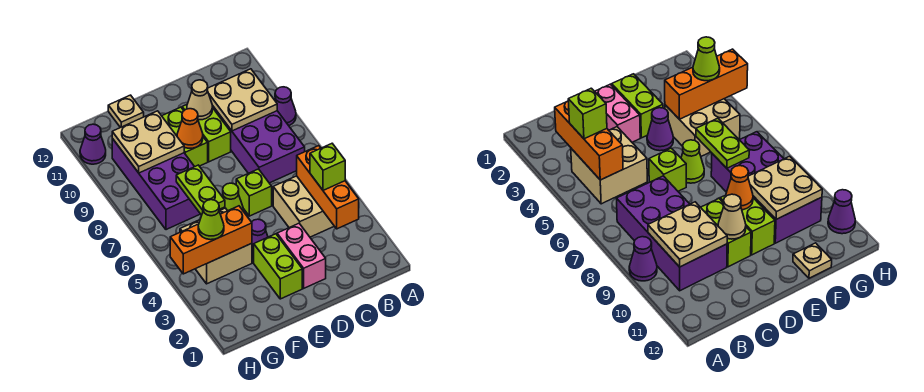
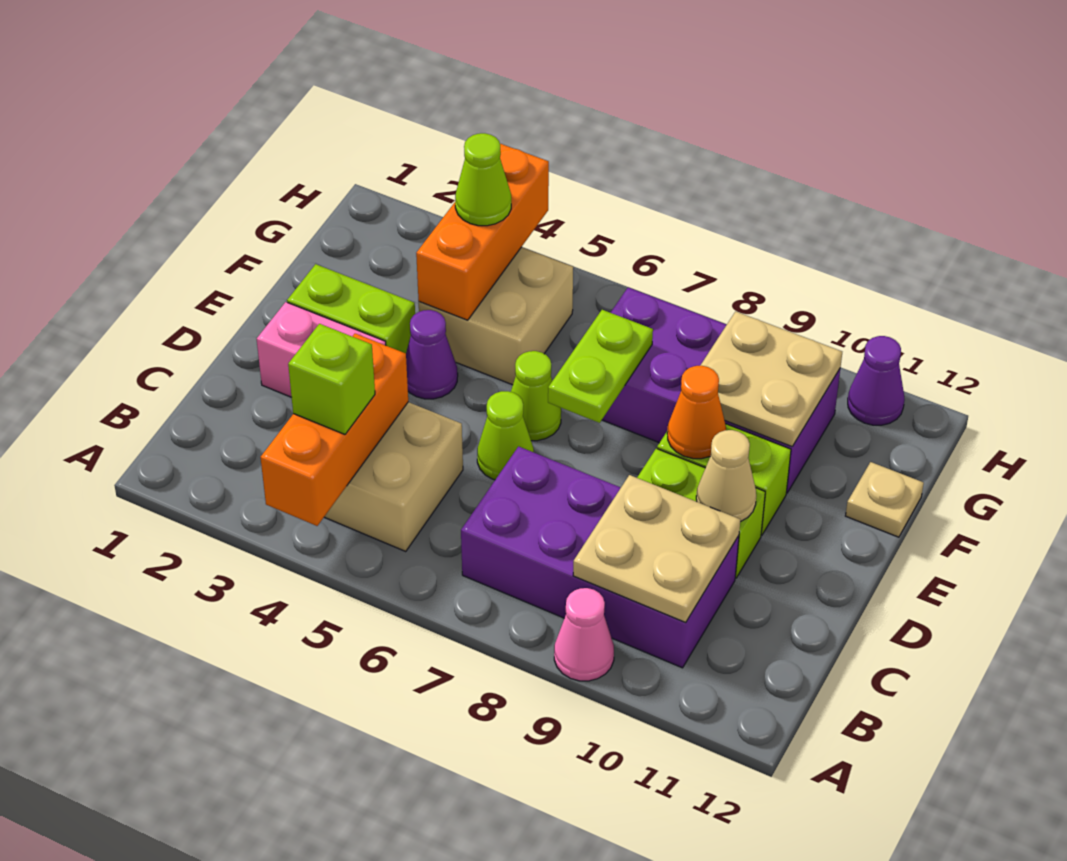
purple cone A9 level 1 -> pink cone A9 level 1
orange brick B3:B5 level 2 -> orange brick A4:C4 level 2
lime brick D6 level 1 -> lime cone D6 level 1
lime plate F6:F7 level 2 -> lime plate E7:F7 level 2

